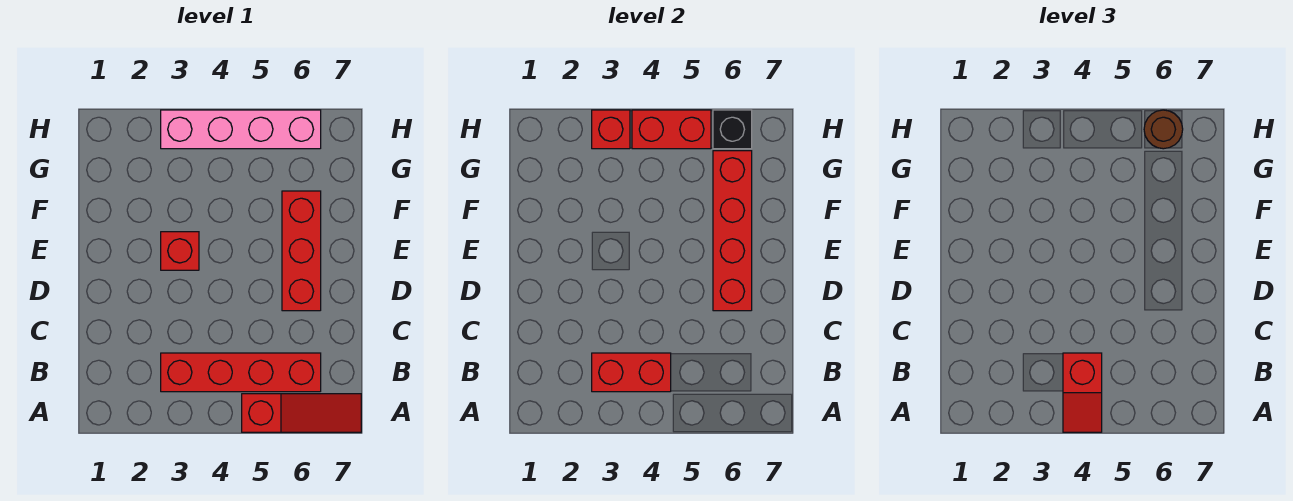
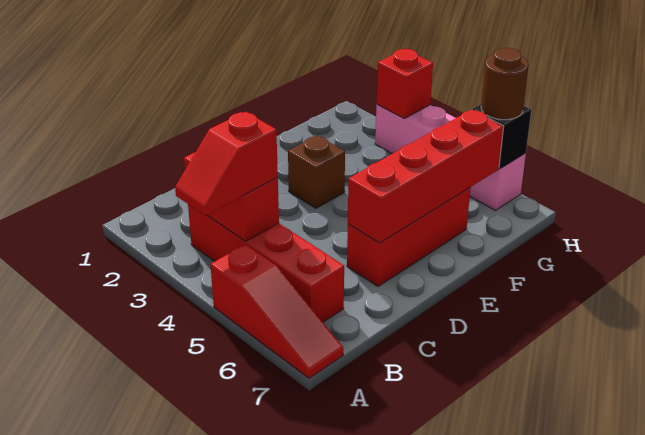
red brick E3 level 1 -> brown brick E3 level 1
red brick H4:H5 level 2 -> none

